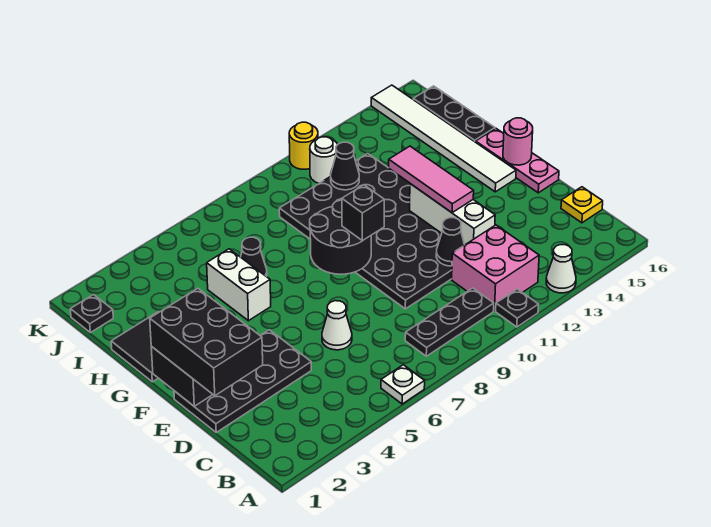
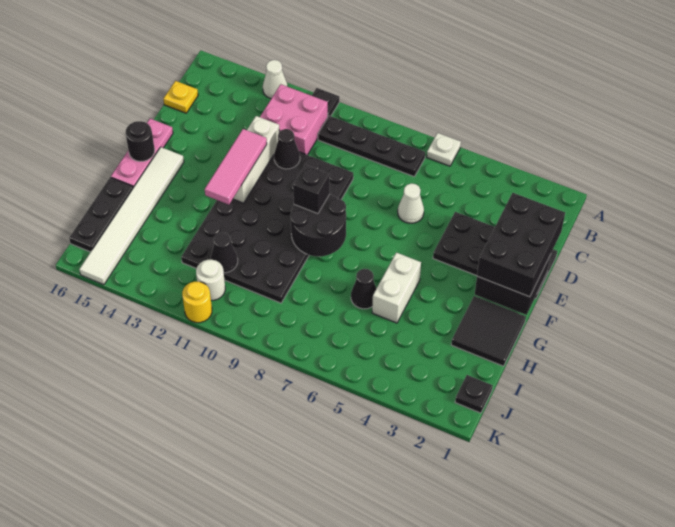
black plate B8:B10 level 1 -> black plate B7:B10 level 1
pink round brick F16 level 2 -> black round brick F16 level 2

